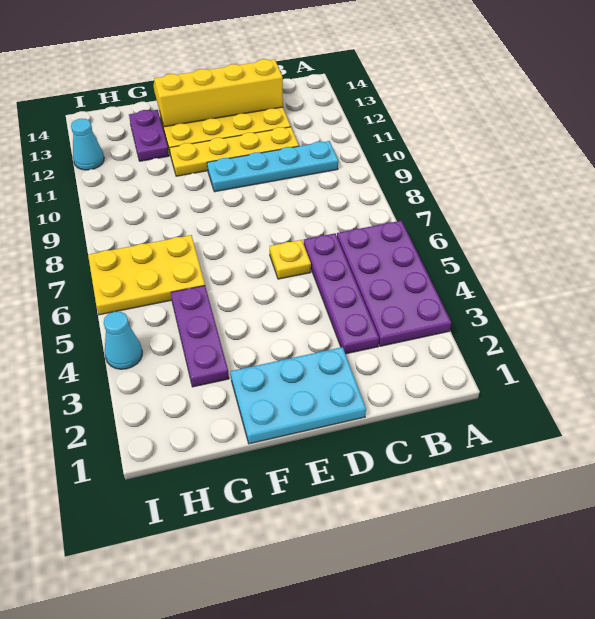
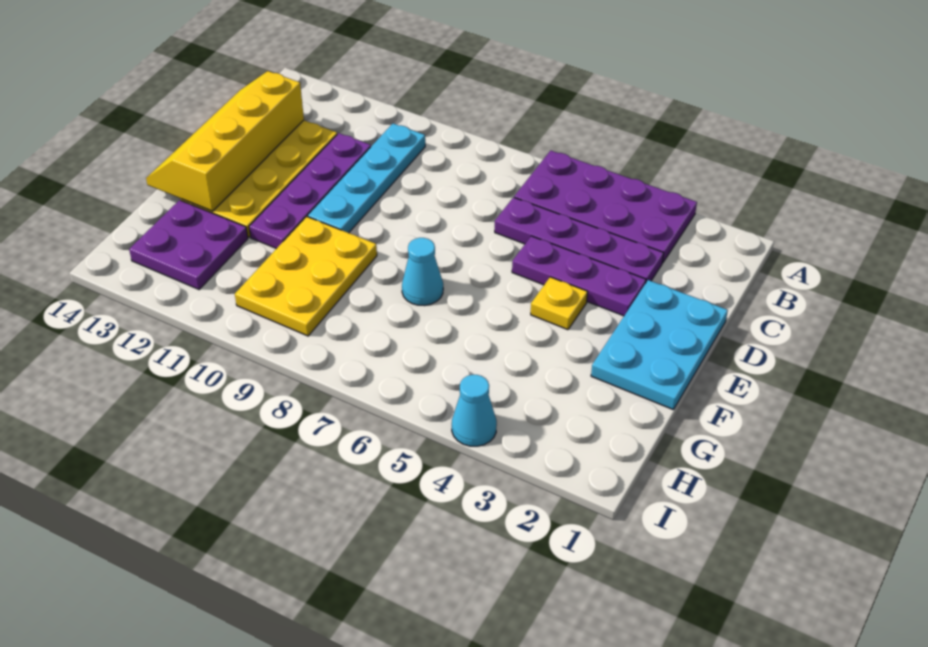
yellow plate C11:F11 level 1 -> purple plate C11:F11 level 1
yellow plate D6 level 1 -> yellow plate E4 level 1
purple plate G3:G5 level 1 -> purple plate D3:D5 level 1
yellow plate G6:I7 level 1 -> yellow plate F9:H10 level 1
purple plate G12:G13 level 1 -> purple plate G12:H13 level 1
cyan cone I12 level 1 -> cyan cone F7 level 1

